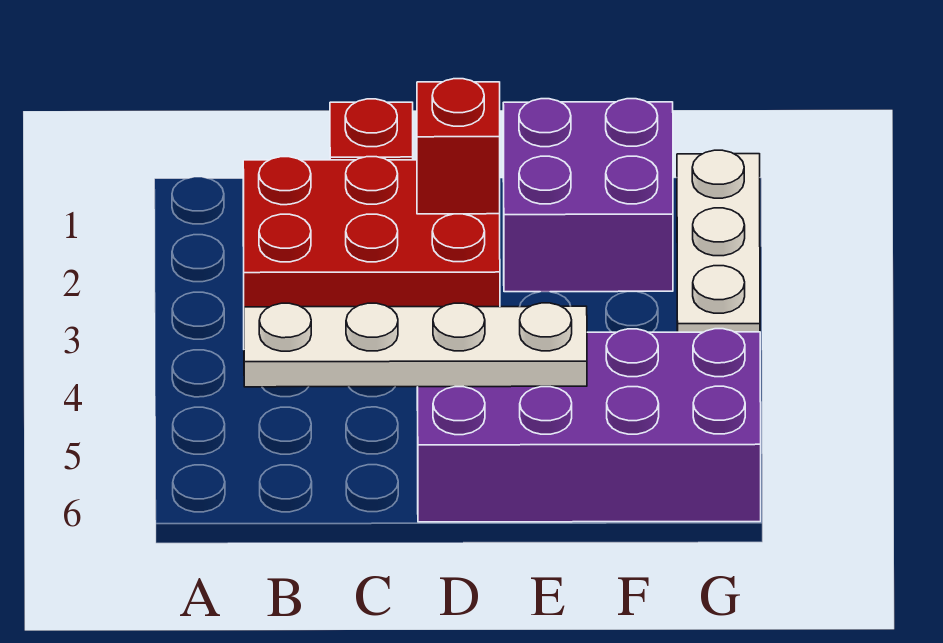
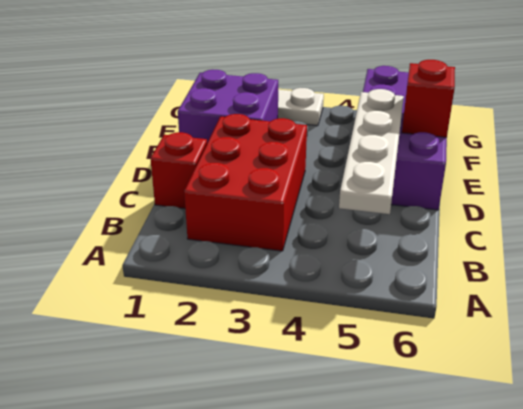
red brick D2 level 2 -> red brick E6 level 2

